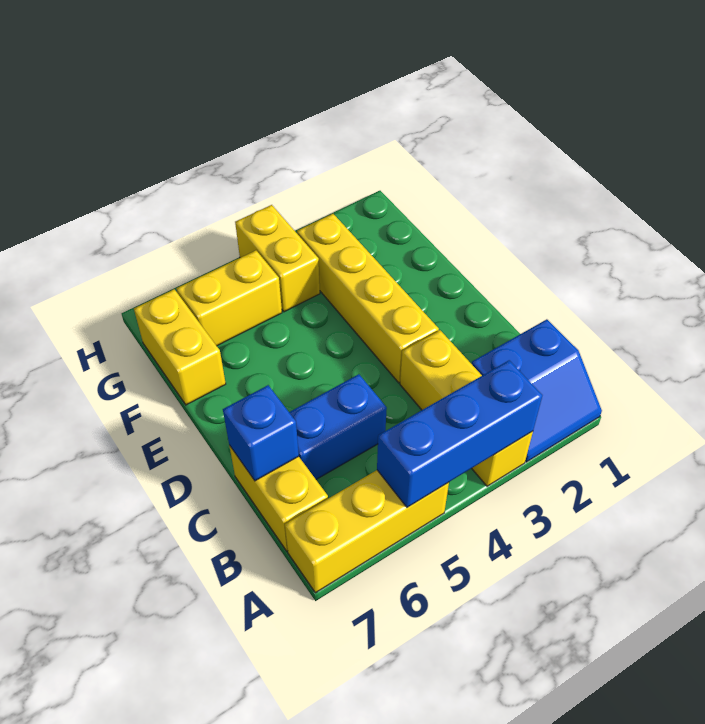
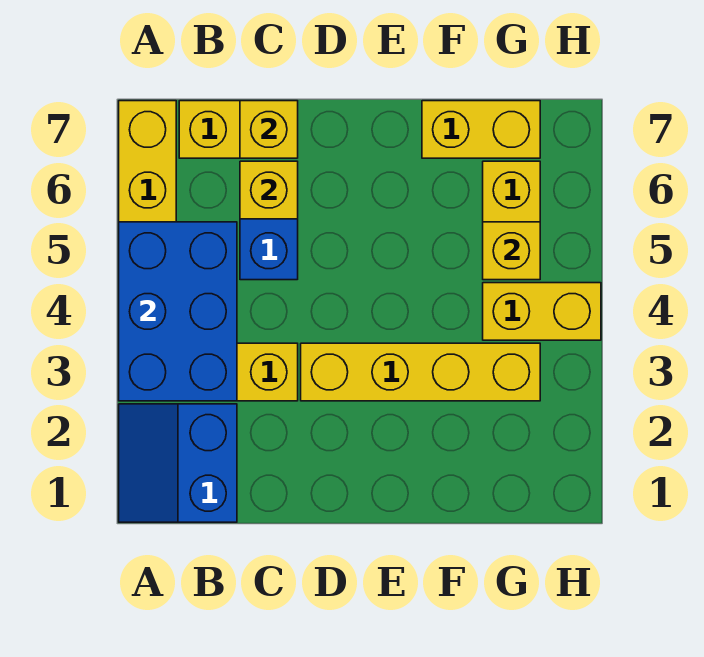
blue brick A3:A5 level 2 -> blue brick A3:B5 level 2
none -> yellow brick C6 level 2
blue brick C7 level 2 -> yellow brick C7 level 2
none -> yellow brick G5 level 2

